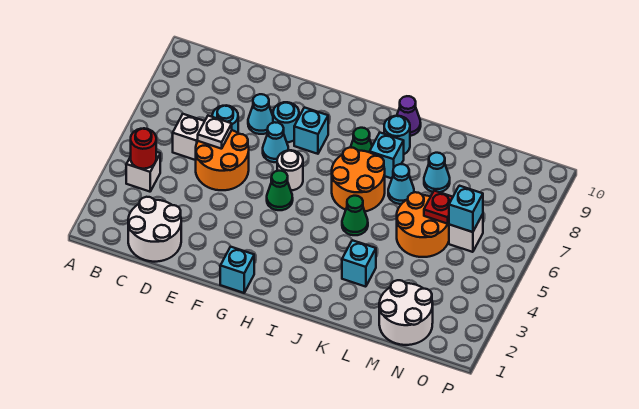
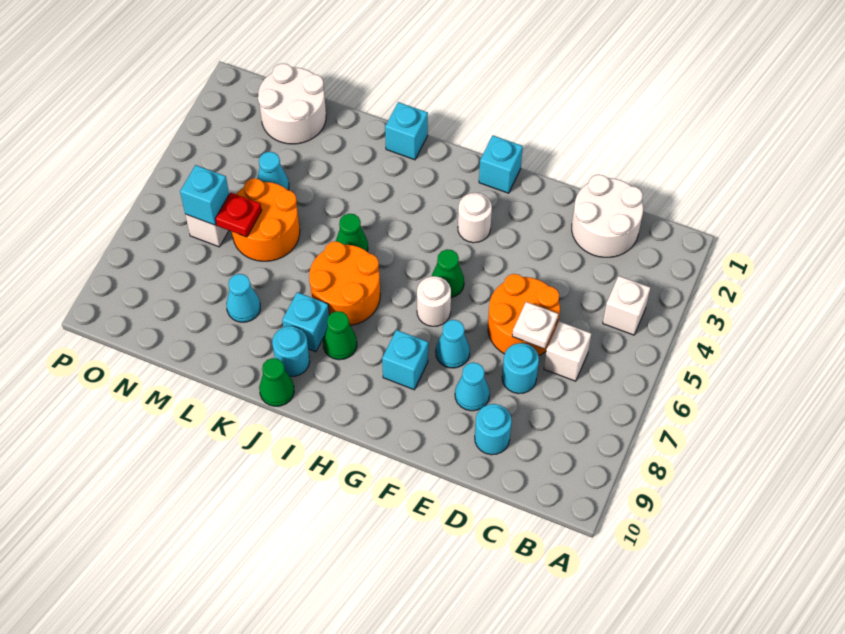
red round brick B4 level 2 -> none
cyan round brick F8 level 1 -> cyan round brick D9 level 1
none -> white round brick G3 level 1
purple cone J10 level 1 -> green cone J10 level 1
cyan brick K3 level 1 -> cyan brick J1 level 1
cyan cone K7 level 1 -> cyan cone M4 level 1

